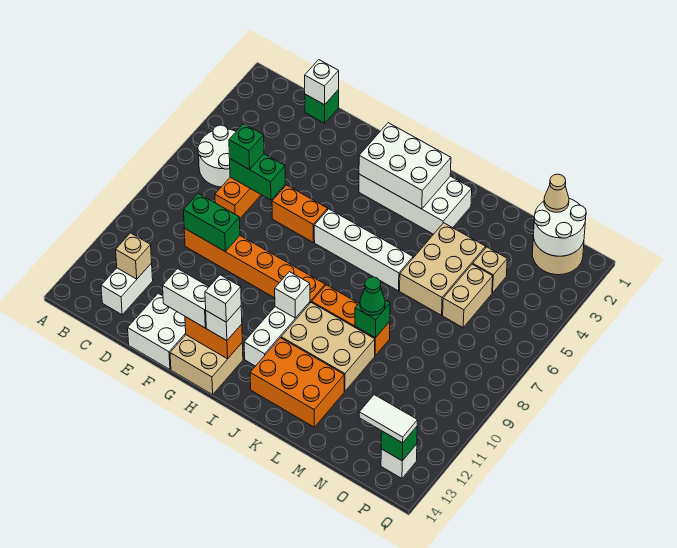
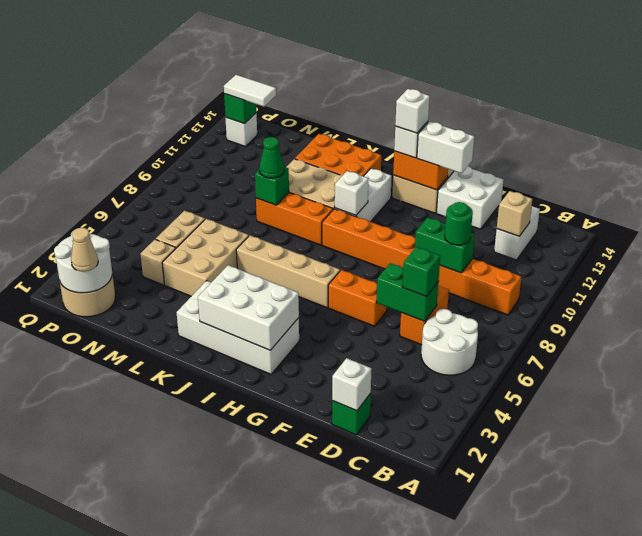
orange brick D9:I9 level 1 -> orange brick B9:I9 level 1
none -> green round brick D9 level 3
white brick H6:K6 level 1 -> tan brick H6:K6 level 1

